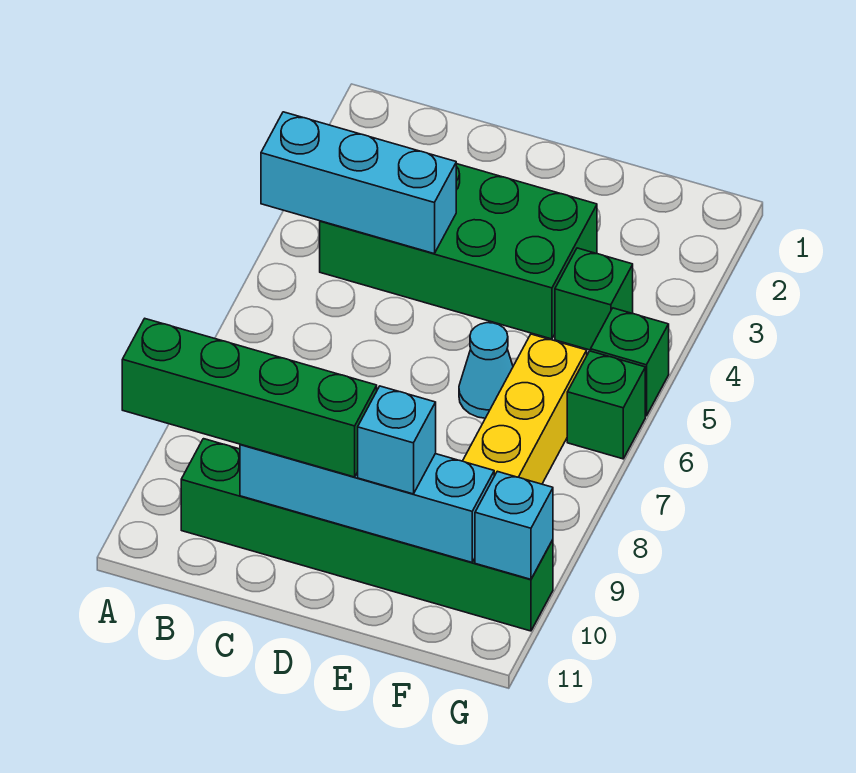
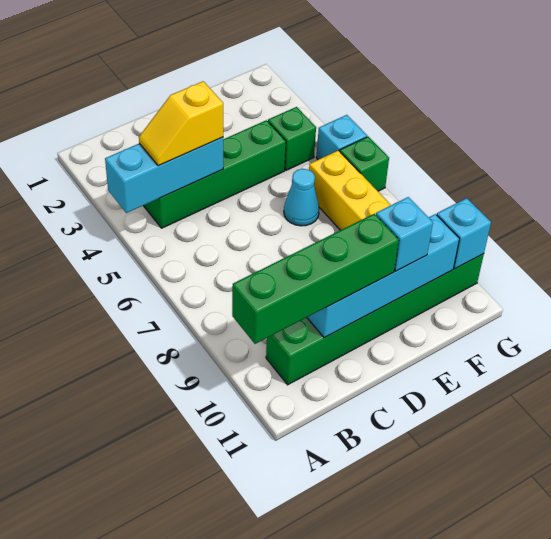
green brick B3:E4 level 1 -> green brick B4:E4 level 1
none -> yellow slope B4:C4 level 3 top C
green brick G5 level 1 -> cyan brick G5 level 1

